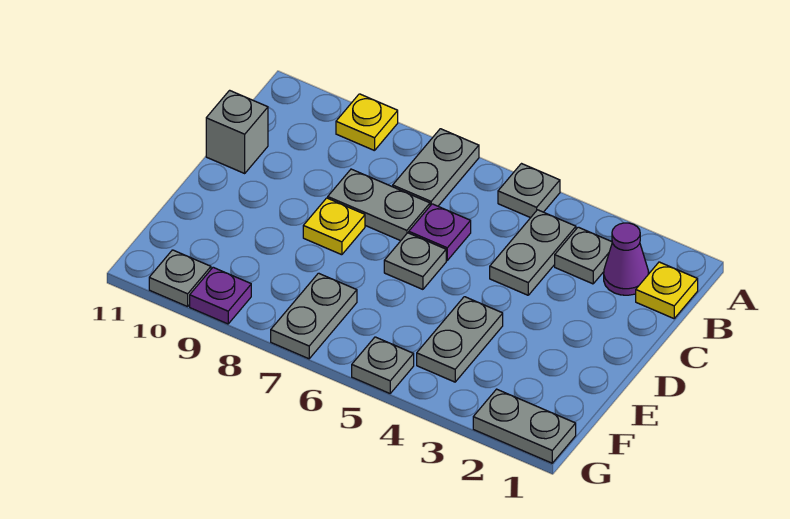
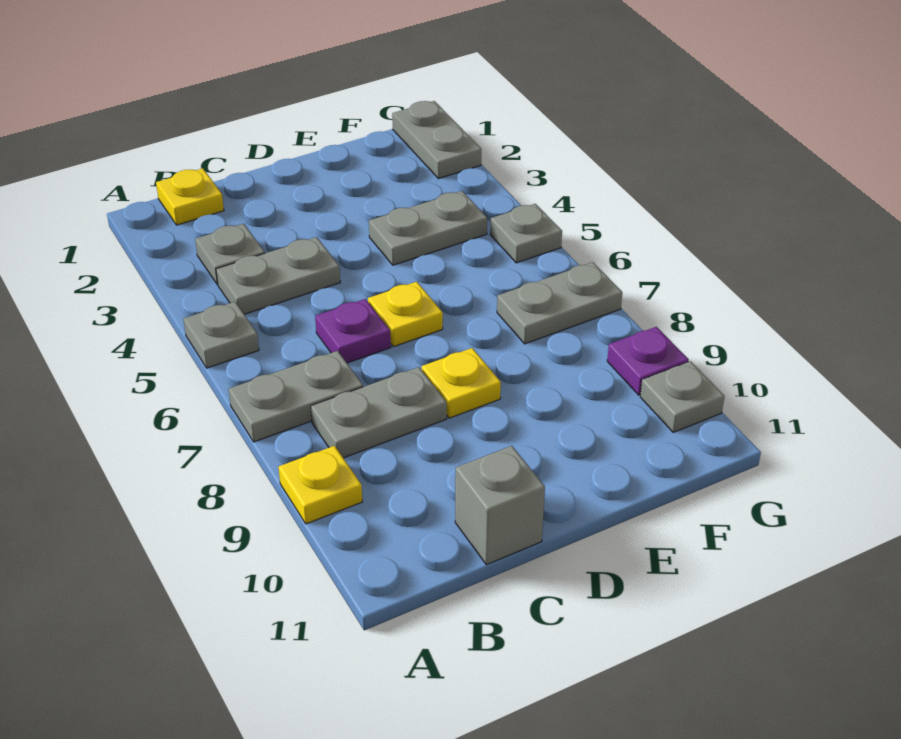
purple cone B2 level 1 -> none
grey plate C7:C8 level 1 -> grey plate B8:C8 level 1
grey plate D6 level 1 -> yellow plate D6 level 1

